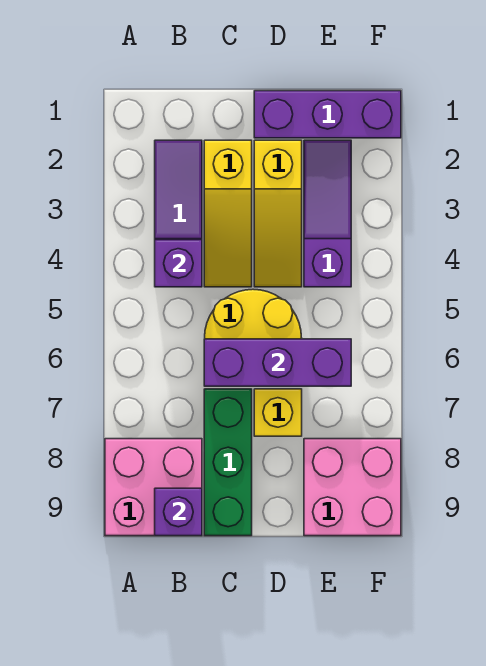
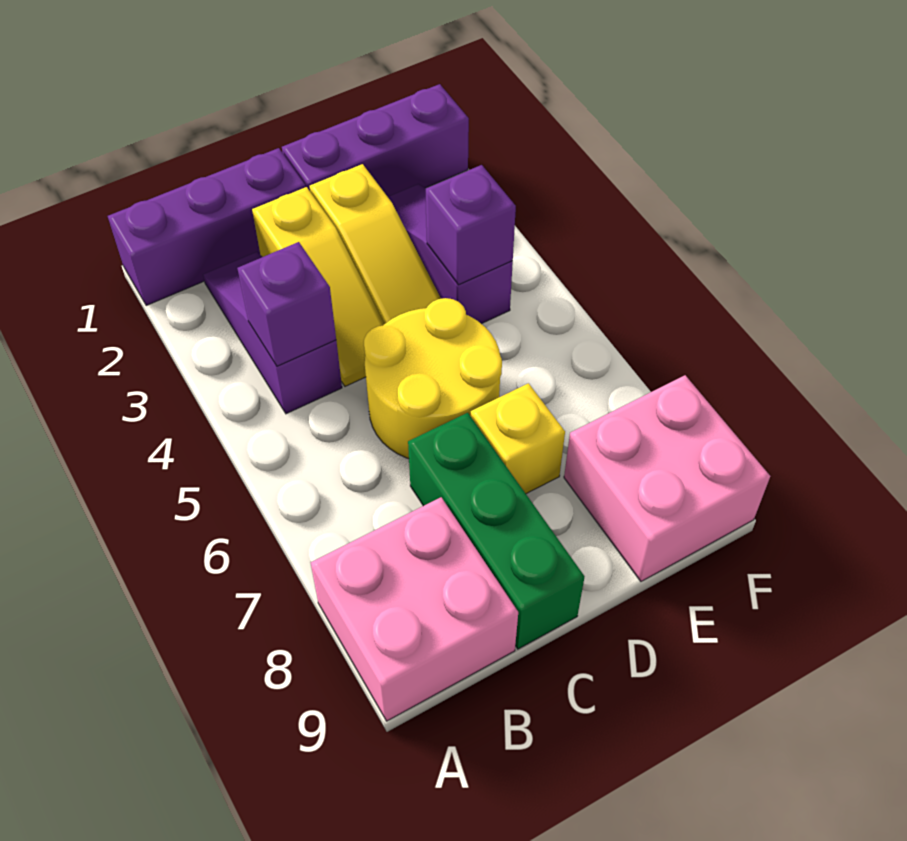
purple brick B9 level 2 -> purple brick E4 level 2
purple brick C6:E6 level 2 -> purple brick A1:C1 level 1

